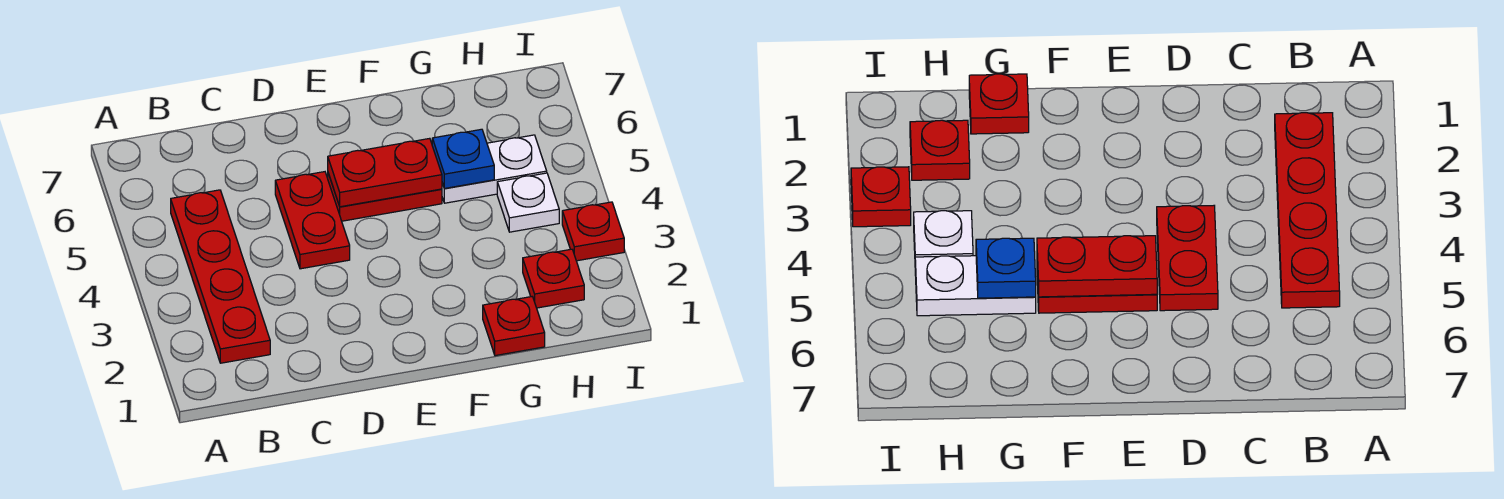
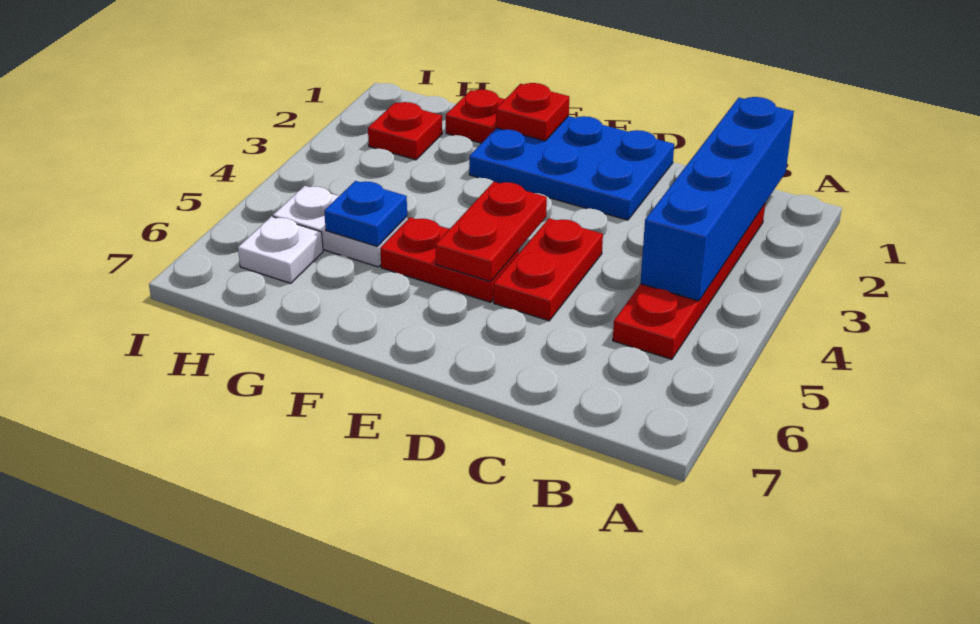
none -> blue brick B1:B4 level 2
none -> blue plate D1:F2 level 1
red plate E5:F5 level 2 -> red plate E4:E5 level 2
white plate H4 level 1 -> white plate H6 level 1
red plate I3 level 1 -> red plate F1 level 2

